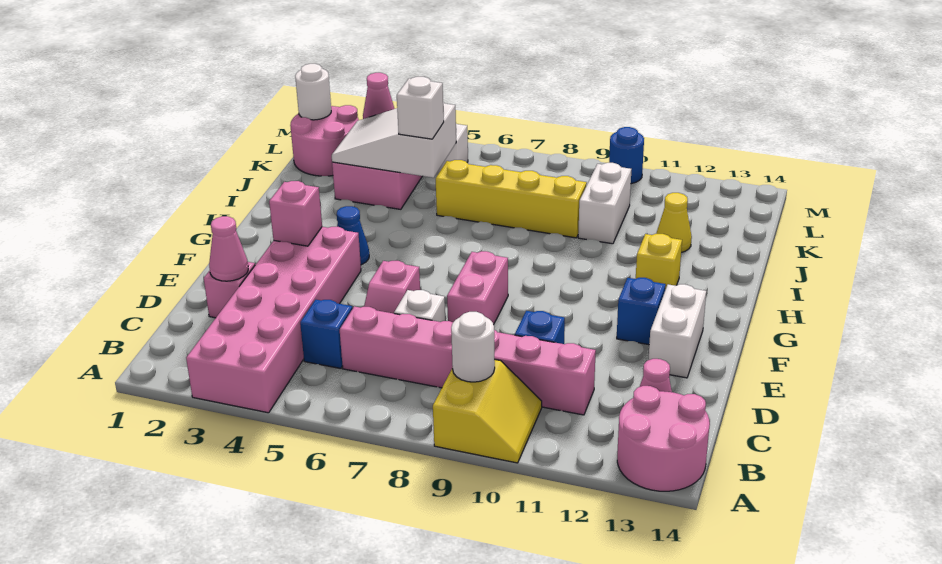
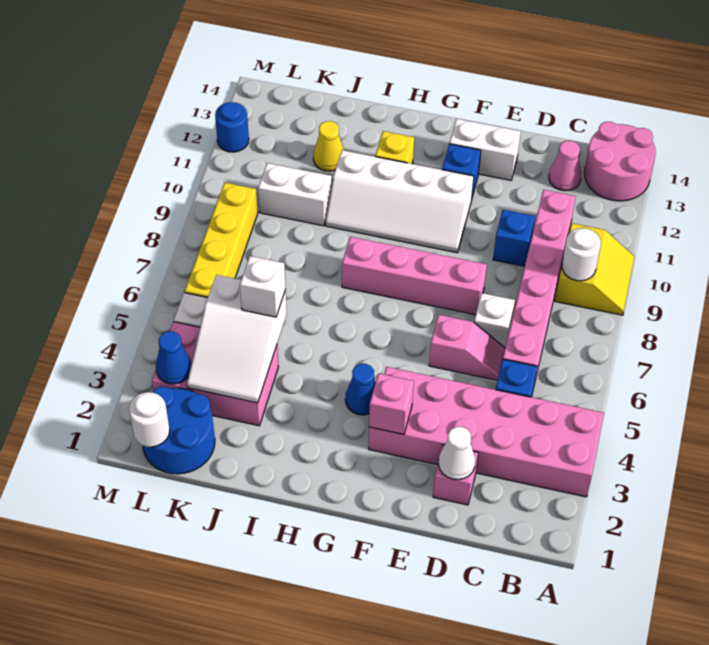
yellow slope A9:B10 level 1 top 9 -> yellow slope A9:B10 level 1 top B
pink cone D2 level 2 -> white cone D2 level 2
pink brick E8:F8 level 1 -> pink brick E8:H8 level 1
none -> white slope F10:I11 level 1 top 11
yellow brick J6:J9 level 1 -> yellow brick L6:L9 level 1
pink round brick K1:L2 level 1 -> blue round brick K1:L2 level 1
pink cone L3 level 2 -> blue cone L3 level 2
blue round brick M10 level 1 -> blue round brick M12 level 1

